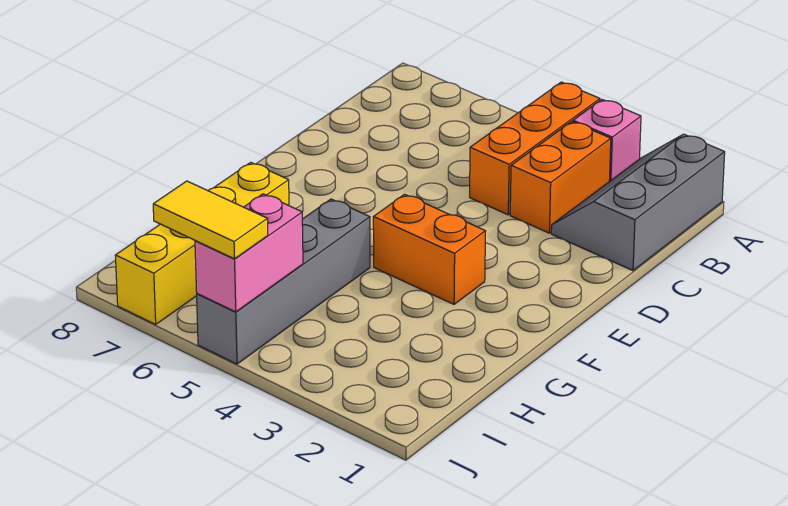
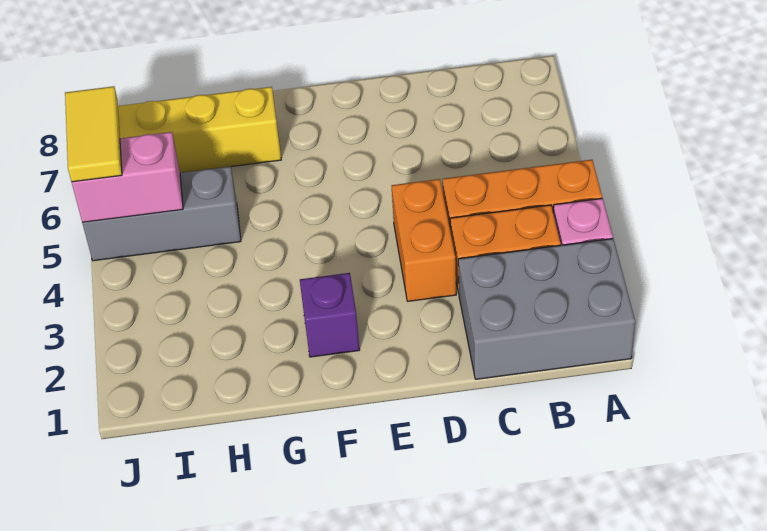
grey slope A1:C2 level 1 top 1 -> grey brick A1:C2 level 1
none -> purple brick F2 level 1
orange brick F3:F4 level 1 -> orange brick D3:D4 level 1
grey brick G5:J5 level 1 -> grey brick H5:J5 level 1

